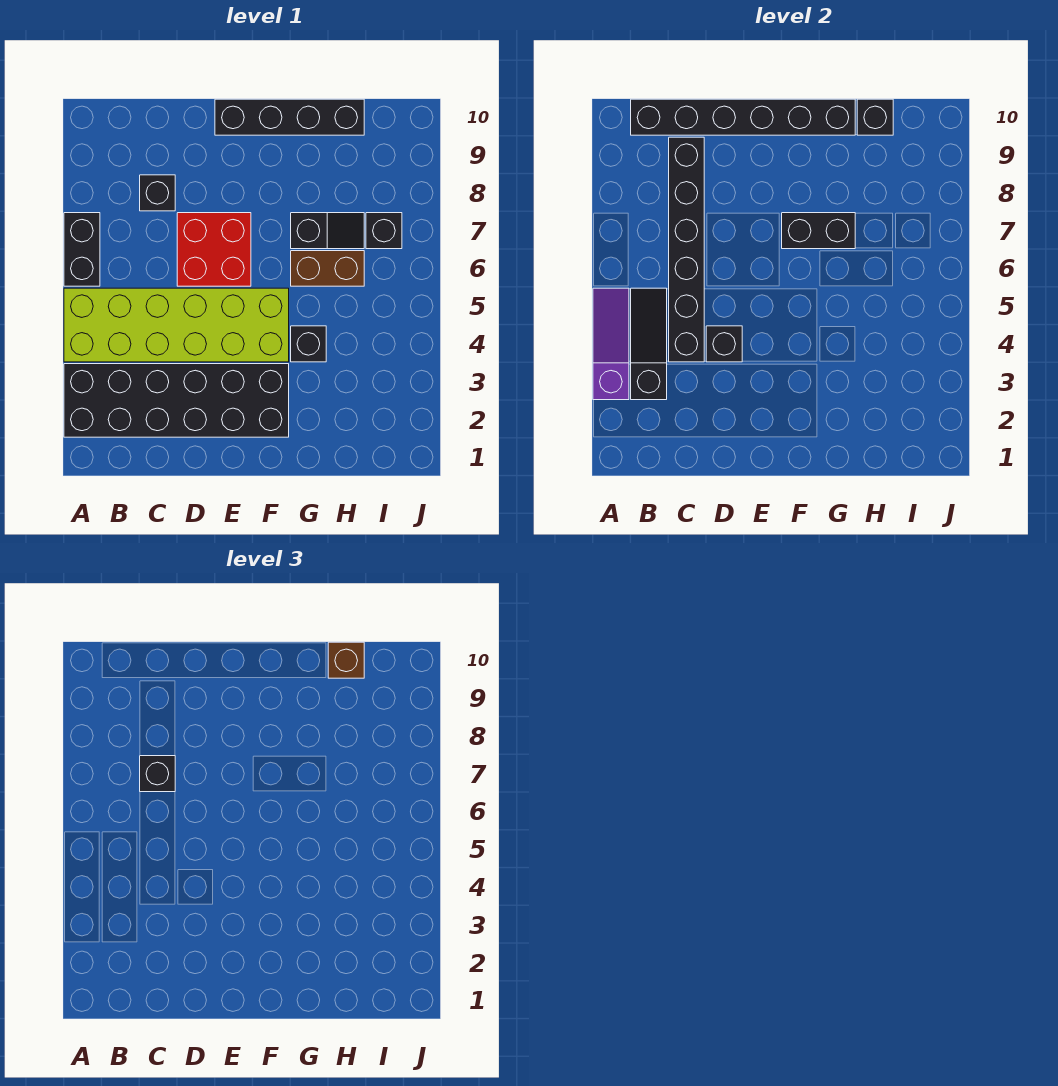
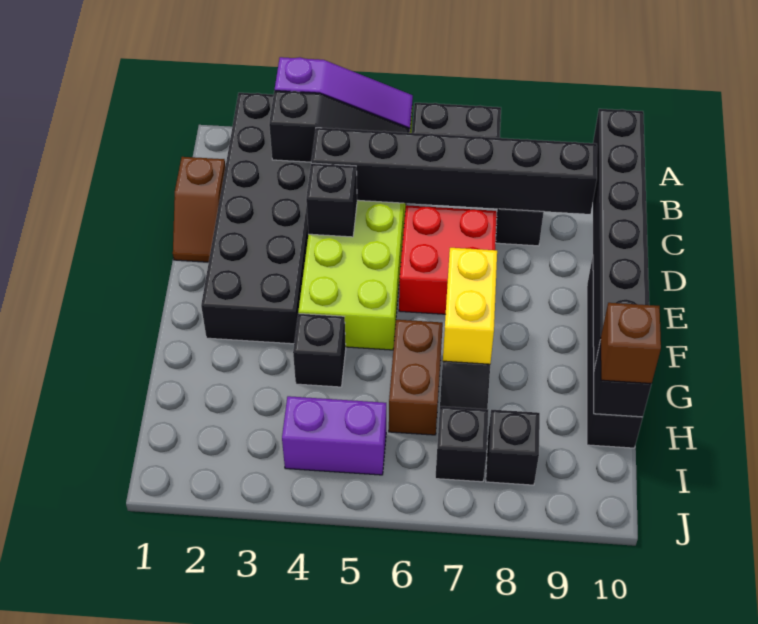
none -> brown slope C1:D1 level 1 top C
black brick C7 level 3 -> black brick I8 level 1
black brick F7:G7 level 2 -> yellow brick F7:G7 level 2
none -> purple brick I4:I5 level 1

